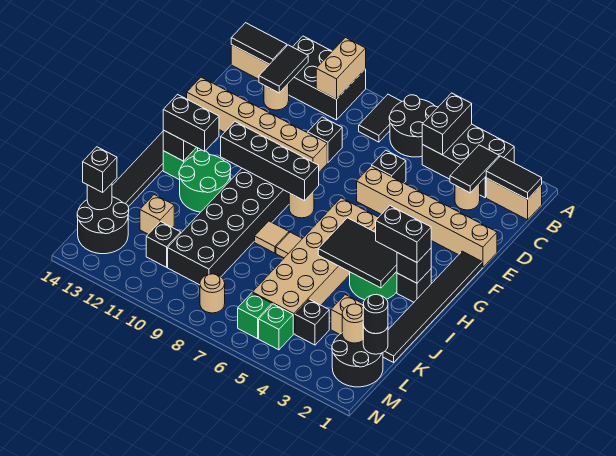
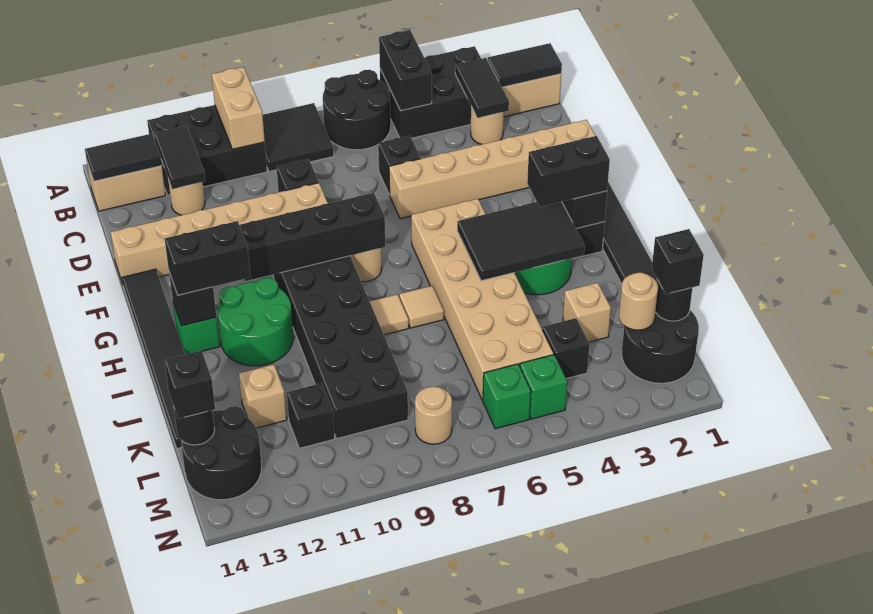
black tile A8:B8 level 1 -> black tile A8:B9 level 1
black round brick L1 level 3 -> black brick L1 level 3

